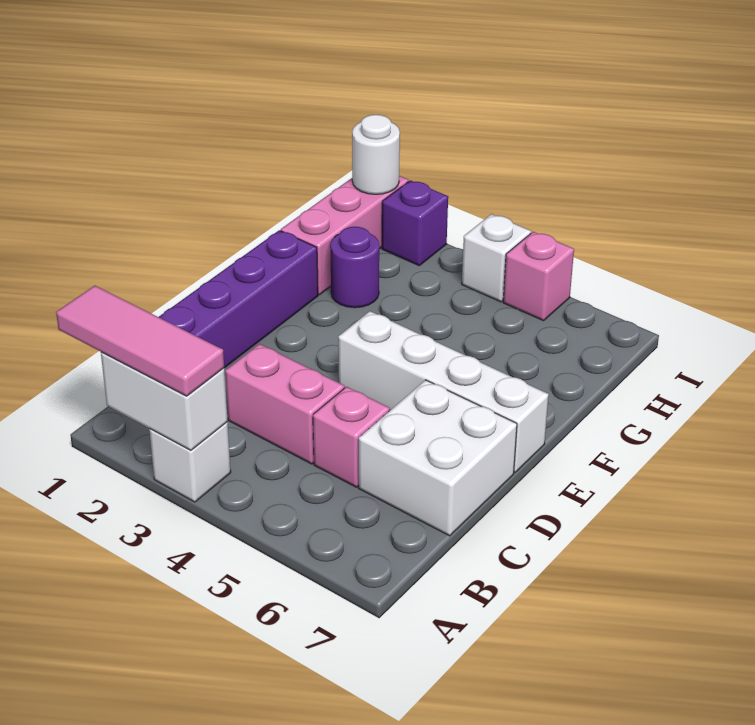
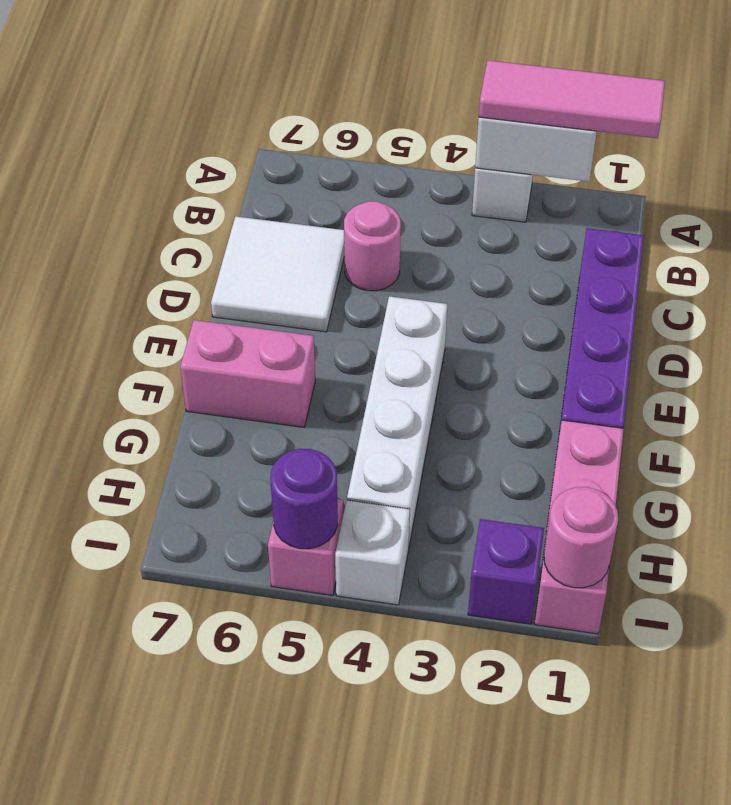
pink brick C3:C4 level 1 -> pink brick F6:F7 level 1
pink brick C5 level 1 -> pink round brick C5 level 1
white brick C6:D7 level 1 -> white tile C6:D7 level 1
white brick E4:E7 level 1 -> white brick E4:H4 level 1
purple round brick G2 level 1 -> purple round brick I5 level 2
white round brick I1 level 2 -> pink round brick I1 level 2

